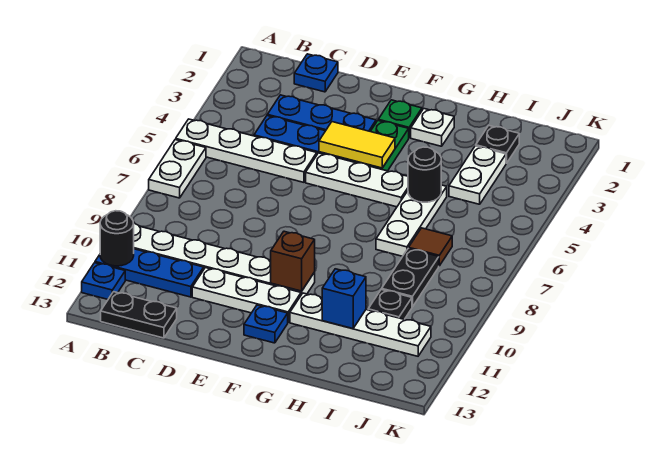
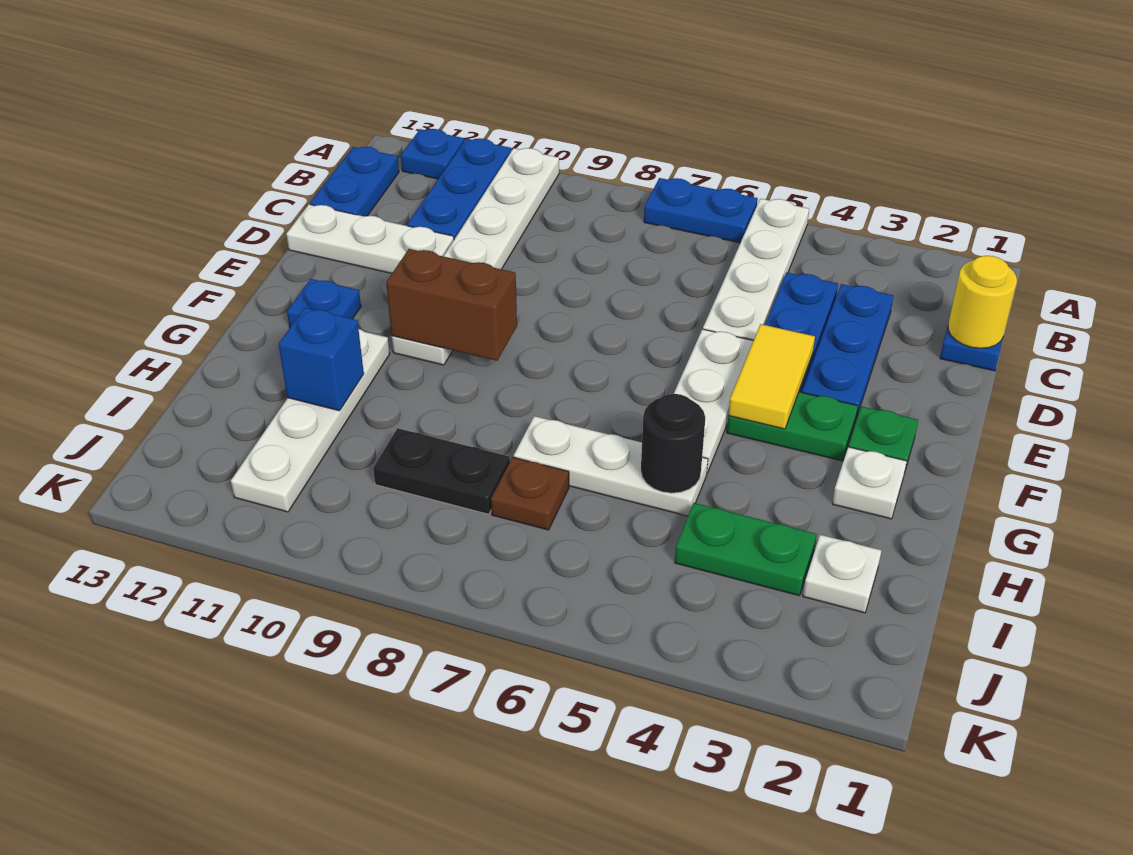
white plate A6:A7 level 1 -> blue plate A6:A7 level 1
black round brick A11 level 2 -> none
black plate B13:C13 level 1 -> blue plate B13:C13 level 1
none -> yellow round brick C1 level 2
white plate D11:F11 level 1 -> white plate D11:D13 level 1
brown brick F10 level 2 -> brown brick F9:F10 level 2
black plate I2 level 1 -> white plate I2 level 1
white plate I3:I4 level 1 -> green plate I3:I4 level 1
brown tile I7 level 1 -> brown plate I7 level 1
black plate I10 level 1 -> none

